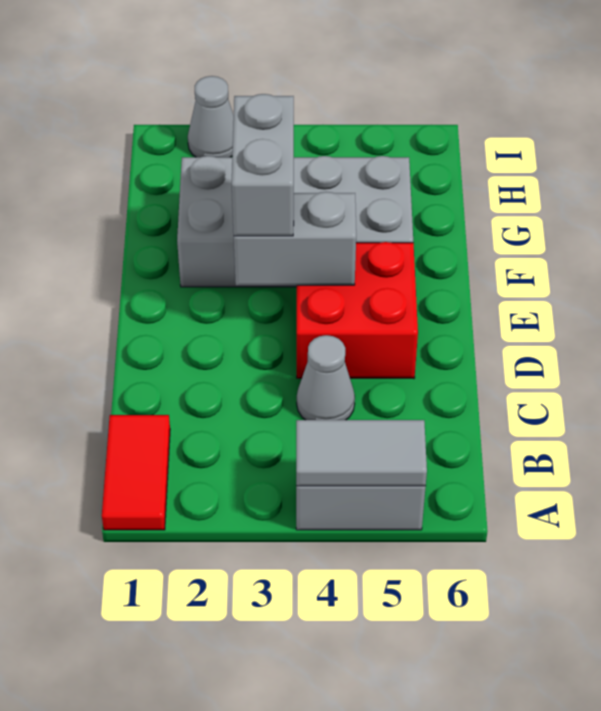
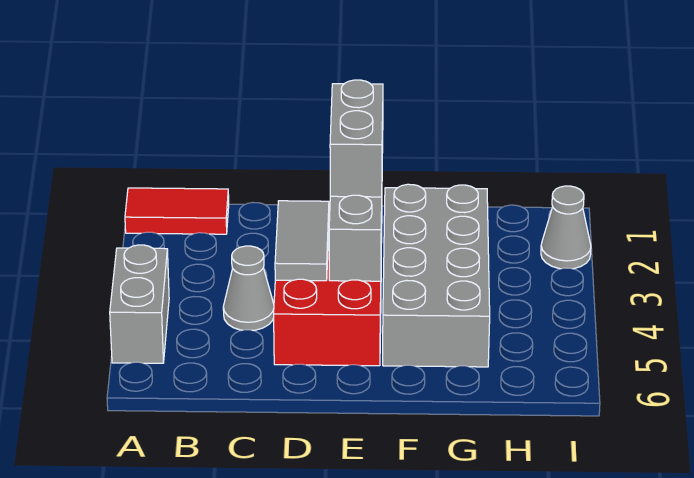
grey tile A4:A5 level 2 -> grey tile D3:D4 level 2
grey brick E3:F3 level 3 -> grey brick E2:E3 level 3

